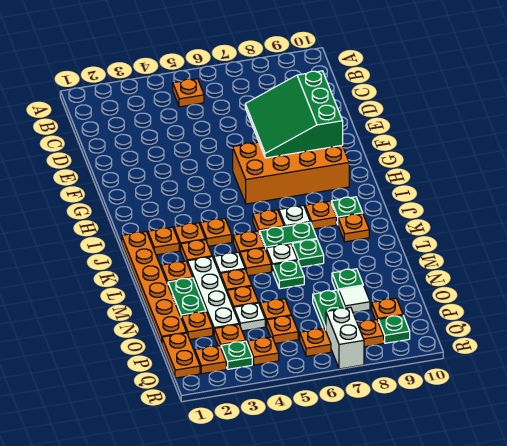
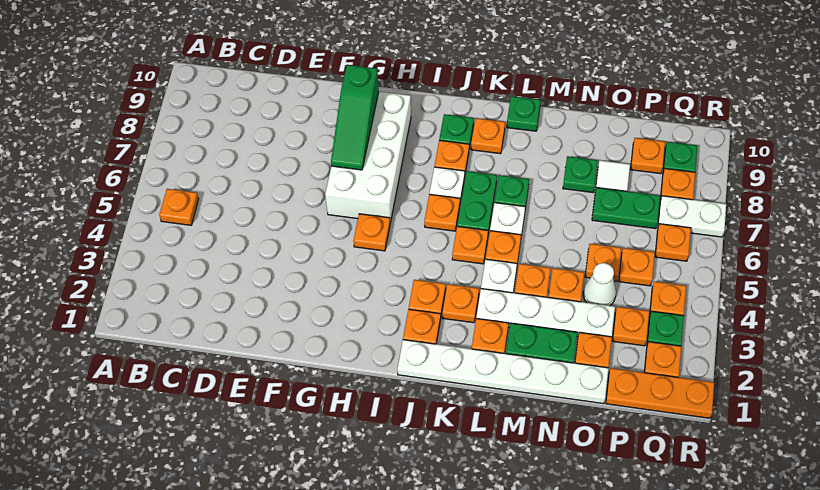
green slope E7:G9 level 2 top 9 -> green slope G7:G9 level 2 top 9
orange brick G6:H9 level 1 -> white brick G6:H9 level 1
orange plate J1:O1 level 1 -> white plate J1:O1 level 1
orange plate J4 level 1 -> orange plate H5 level 1
green plate M6 level 1 -> green plate L10 level 1
white plate O4 level 1 -> white cone O4 level 1
orange plate P1:Q1 level 1 -> orange plate P1:R1 level 1
white brick Q7:R7 level 1 -> white plate Q7:R7 level 1

